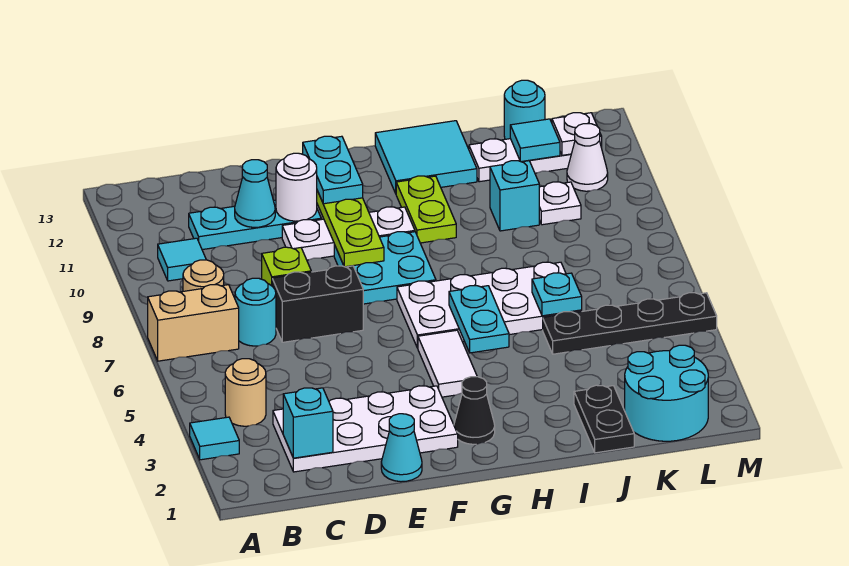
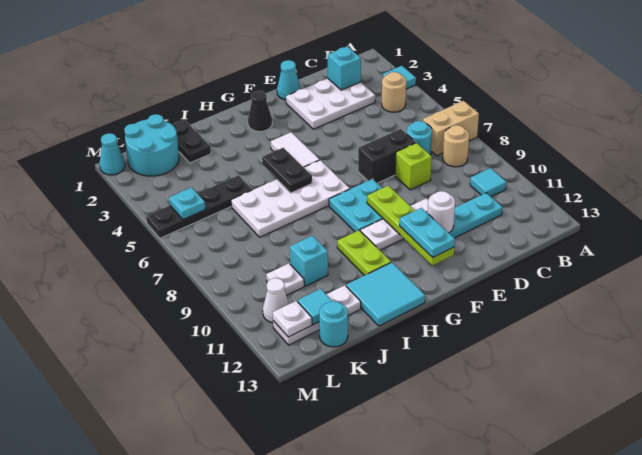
white plate C2:F3 level 1 -> white plate C2:E3 level 1
cyan cone D11 level 2 -> cyan cone M1 level 1
cyan plate H5:H6 level 2 -> black plate H5:H6 level 2
cyan plate J6 level 2 -> cyan plate L5 level 2

